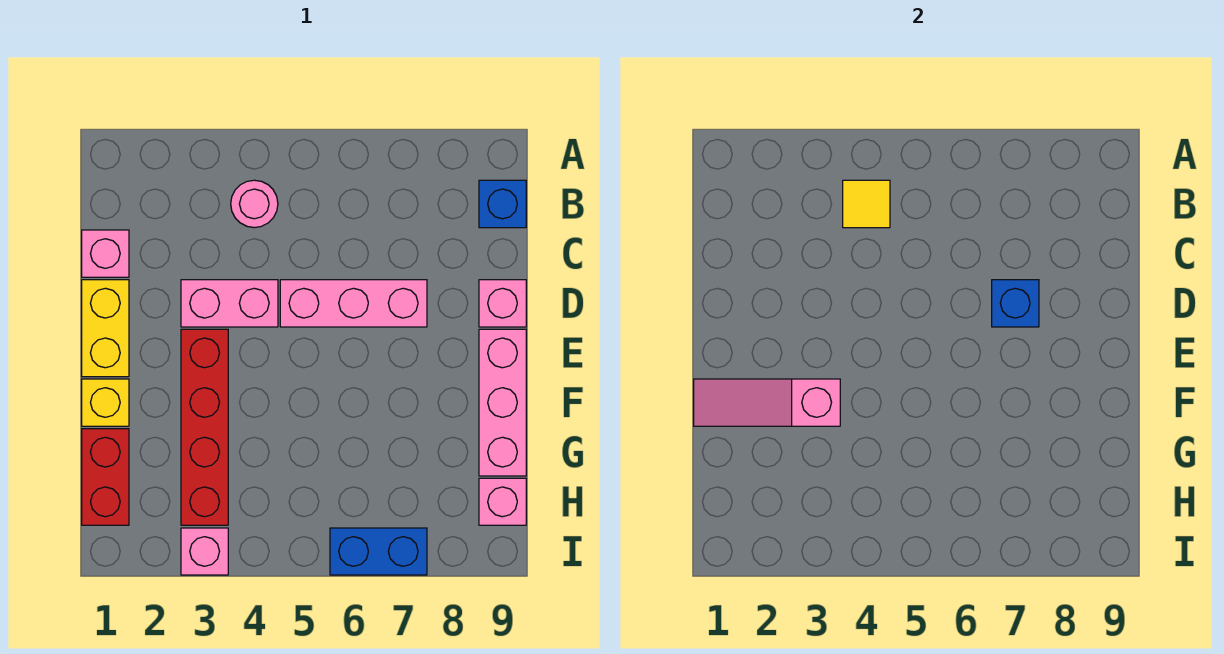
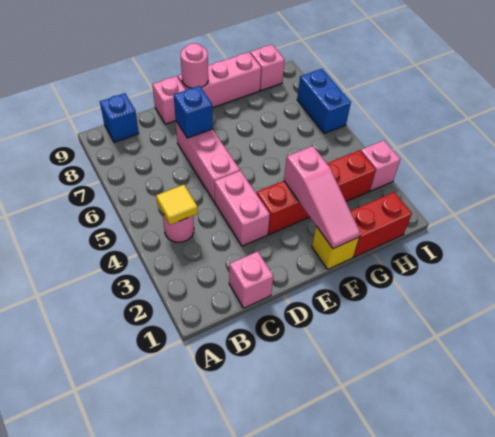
yellow brick D1:E1 level 1 -> none
none -> pink round brick E9 level 2

